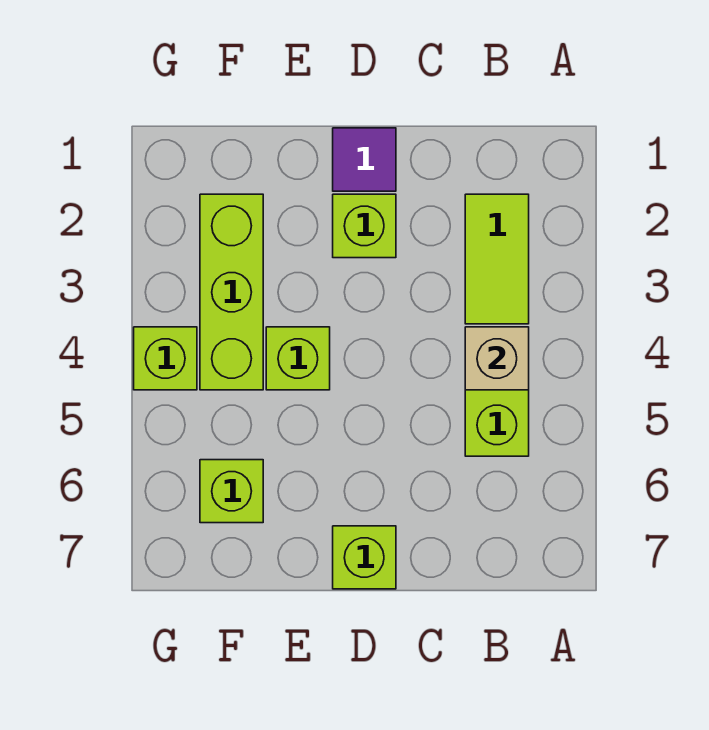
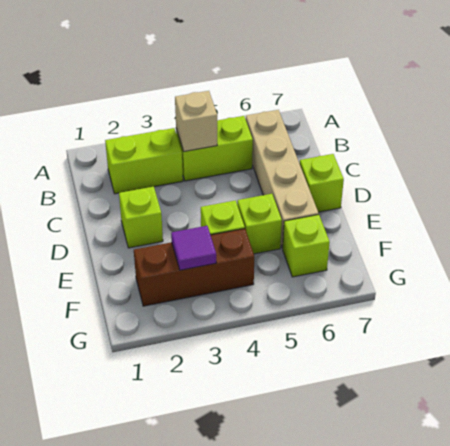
lime tile B2:B3 level 1 -> lime brick B2:B3 level 1
none -> tan brick B6:E6 level 1
purple tile D1 level 1 -> purple tile F3 level 2
lime brick F2:F4 level 1 -> brown brick F2:F4 level 1
lime brick G4 level 1 -> lime brick E5 level 1

